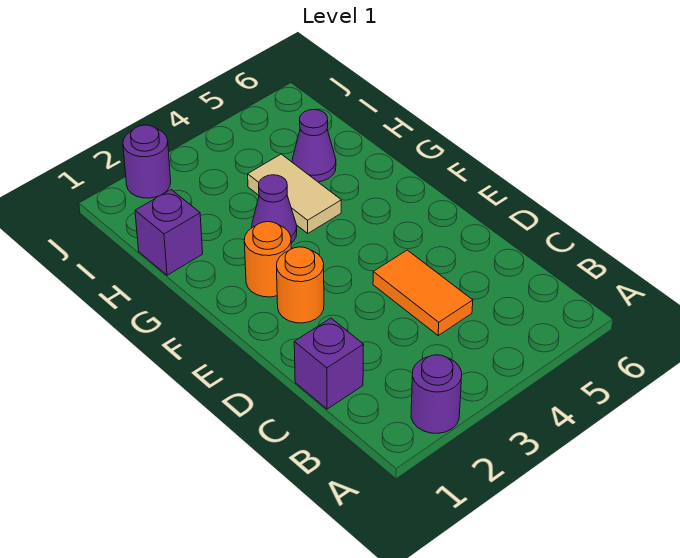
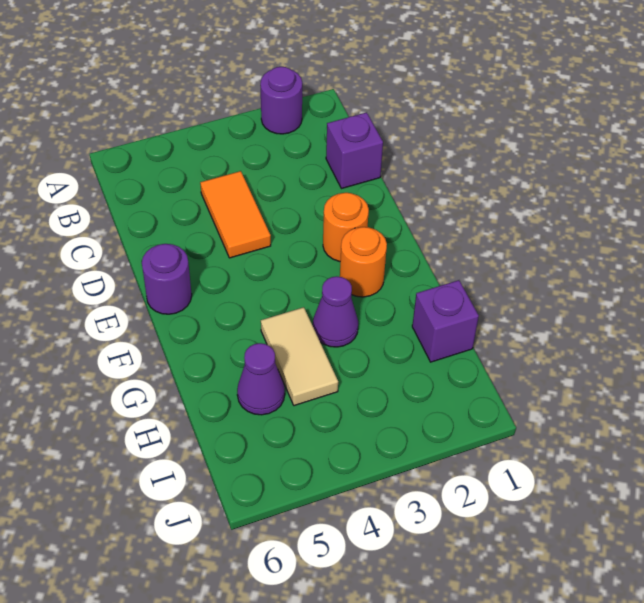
purple round brick J2 level 1 -> purple round brick E6 level 1

